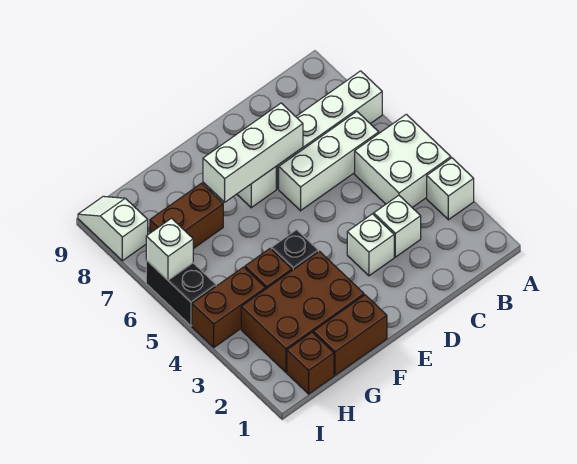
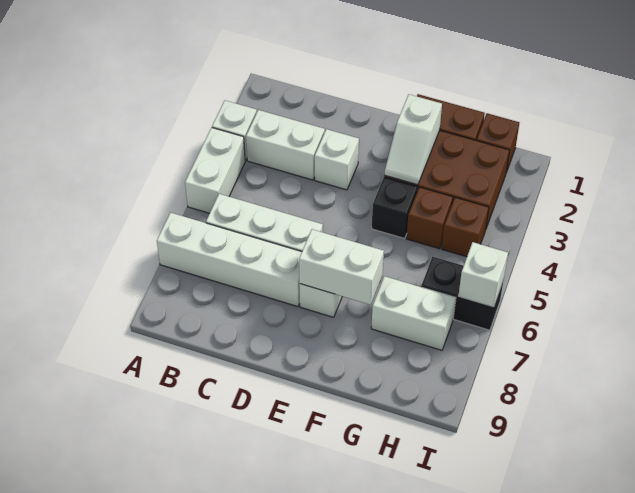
white brick A4:B5 level 1 -> white brick A4:A5 level 1
white brick C3 level 1 -> white brick B3:C3 level 1
white brick D7:F7 level 2 -> white brick E7:F7 level 2
brown brick G7:H7 level 1 -> white brick G7:H7 level 1
brown brick H4:I4 level 1 -> brown brick H4 level 1
black brick I5:I6 level 1 -> black brick H6:I6 level 1
white slope I8:I9 level 1 top 8 -> white slope F2:F3 level 2 top 2

